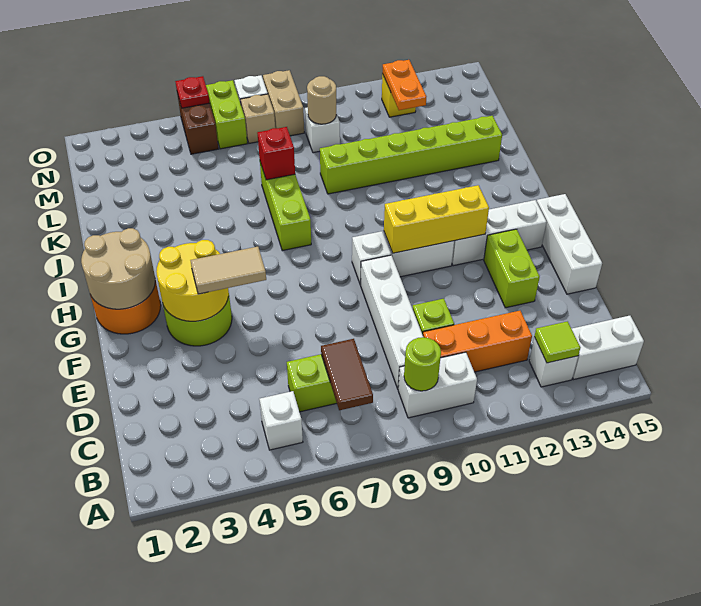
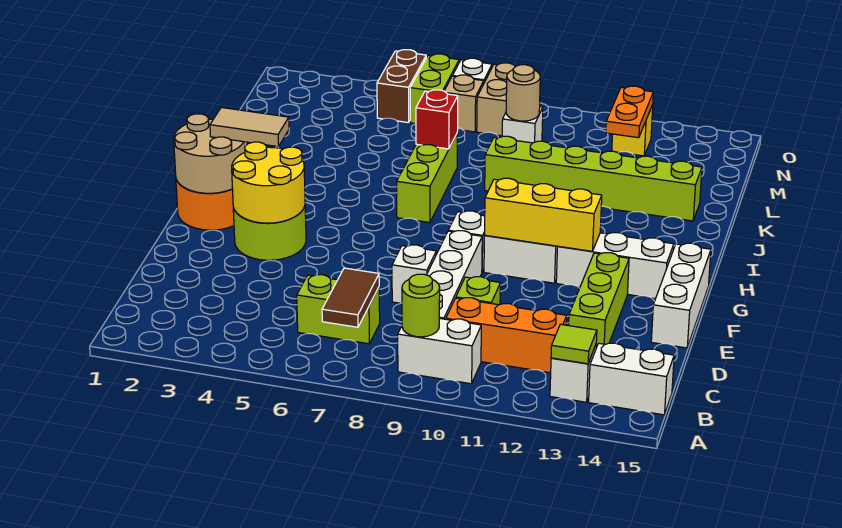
white brick B5 level 1 -> white brick E8 level 1
lime brick E13:F13 level 1 -> lime brick D13:F13 level 1
tan tile F4:F5 level 3 -> tan tile H2:H3 level 3
red plate O5 level 2 -> none

